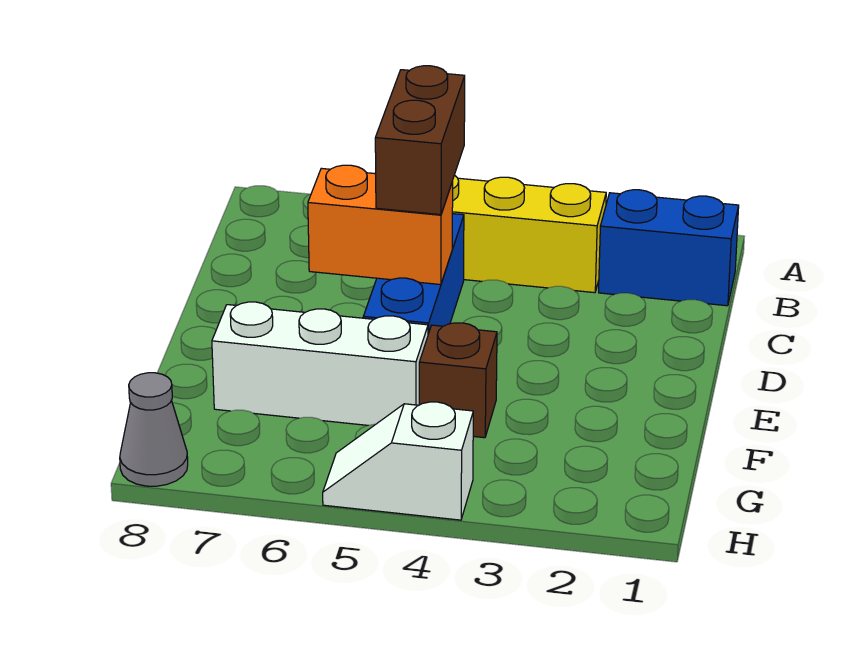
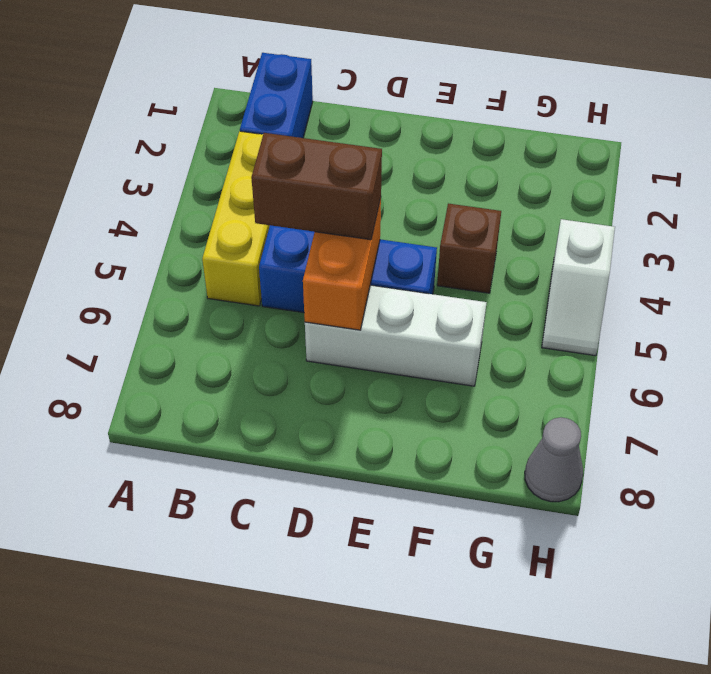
white brick F5:F7 level 1 -> white brick D6:F6 level 1

